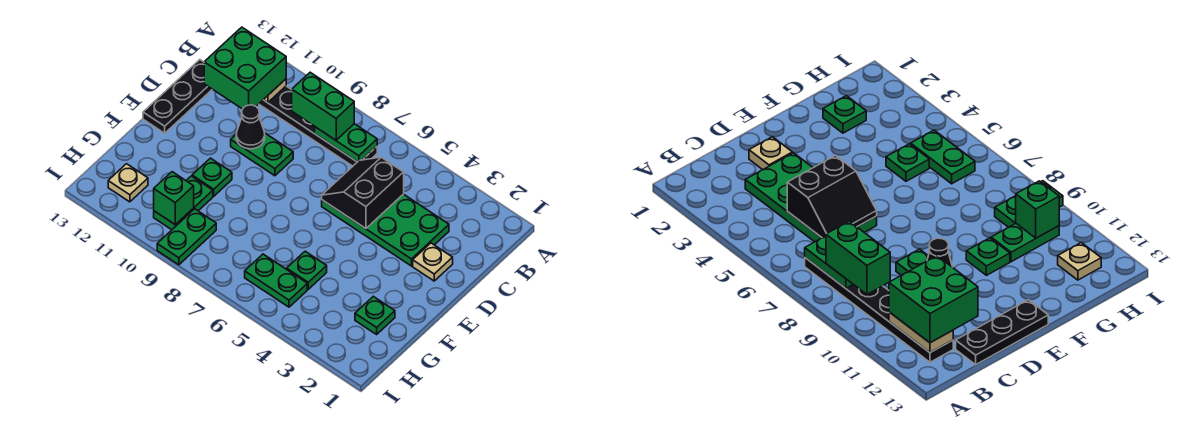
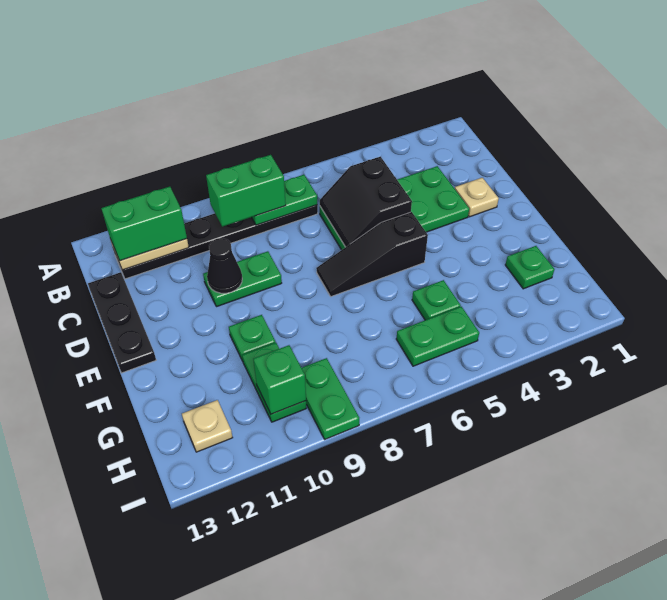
green brick B11:C12 level 3 -> green brick B11:B12 level 3
none -> black slope E5:E7 level 1 top 5

